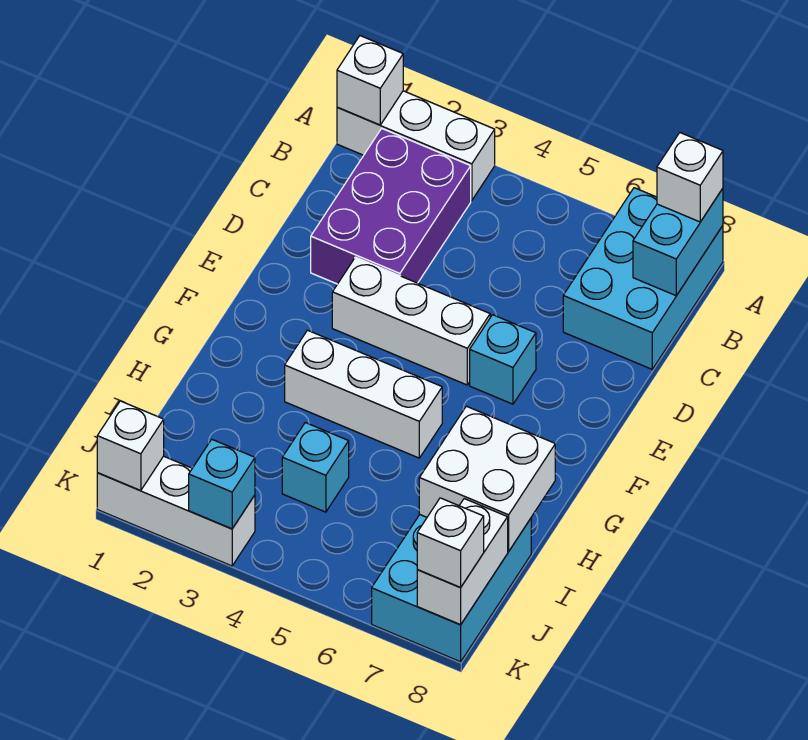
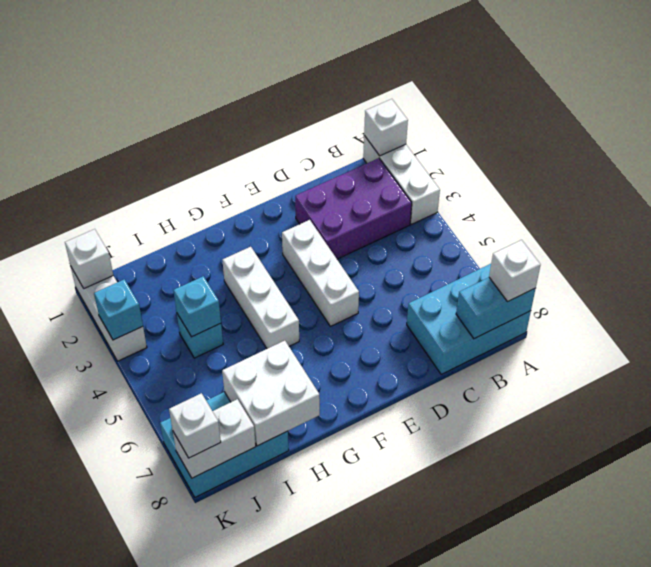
cyan brick E6 level 1 -> cyan brick I4 level 2

